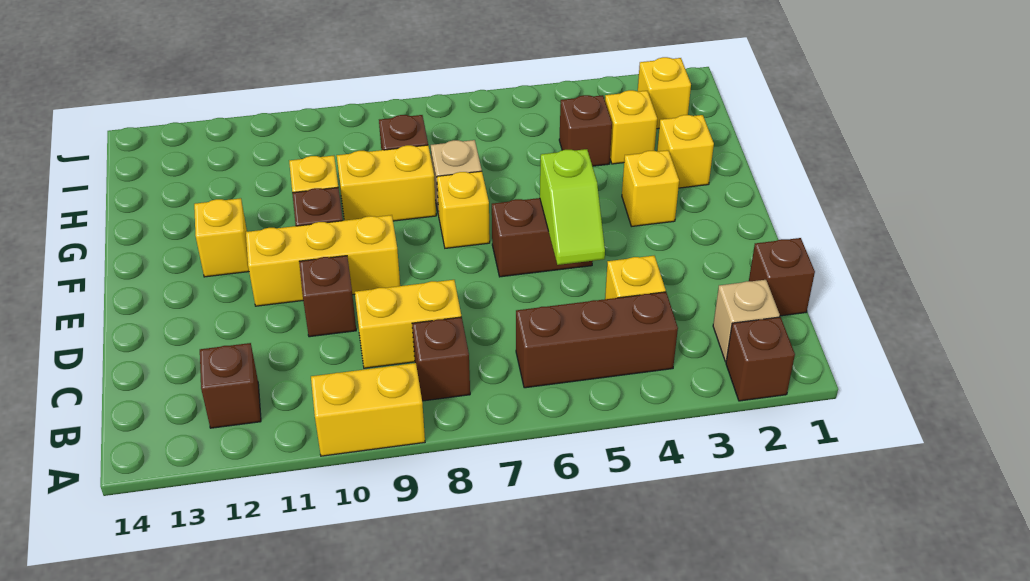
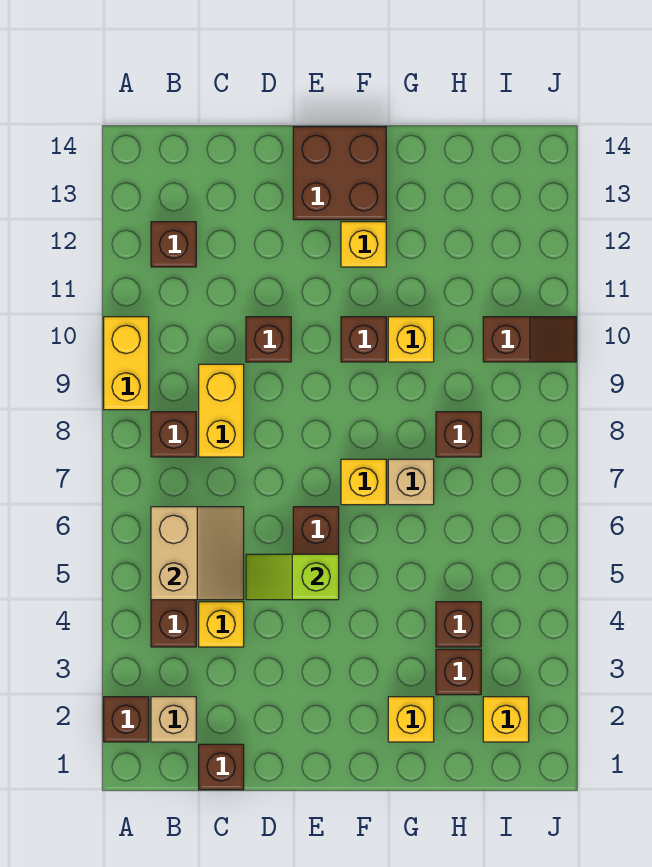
none -> tan slope B5:C6 level 2 top B
yellow brick E9:E11 level 1 -> none
none -> brown brick E13:F14 level 1
yellow brick F3 level 1 -> none
yellow brick G8:G9 level 1 -> none
yellow brick H3 level 1 -> brown brick H3 level 1
none -> brown slope I10:J10 level 1 top I

